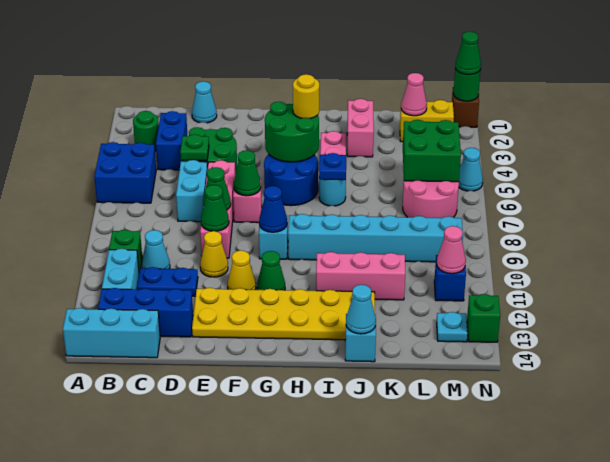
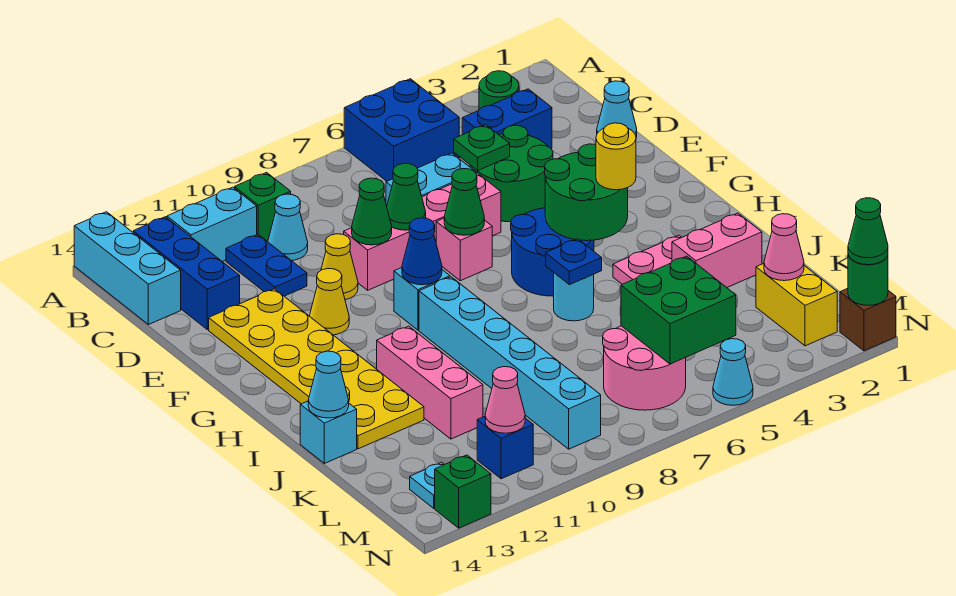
green cone G11 level 1 -> none

